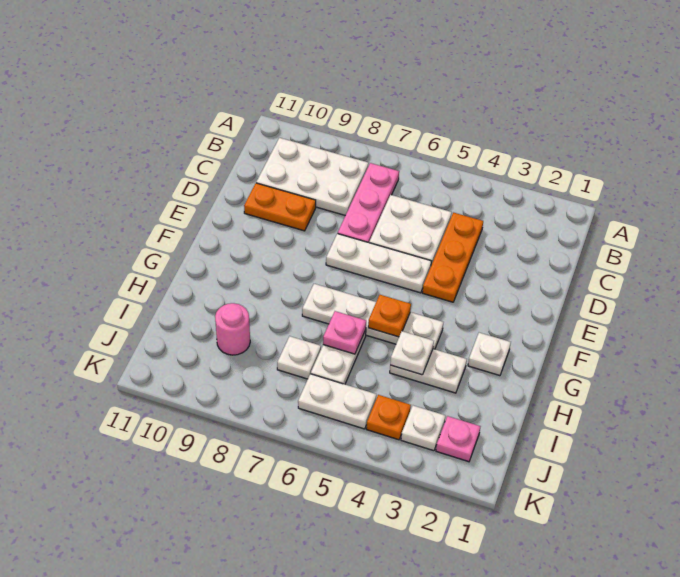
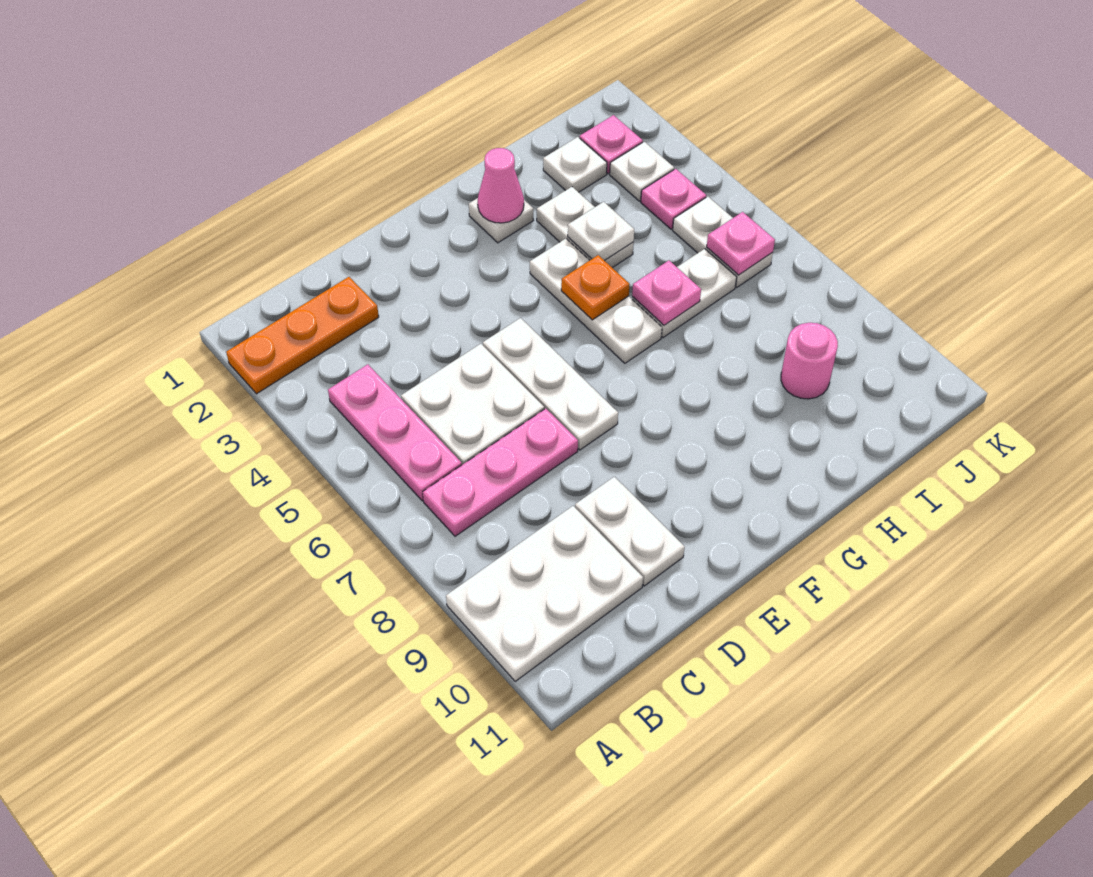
none -> pink plate B4:B6 level 1
white plate B8:C10 level 1 -> white plate A9:C10 level 1
orange plate C4:E4 level 1 -> orange plate A2:C2 level 1
orange plate D9:D10 level 1 -> white plate D9:D10 level 1
none -> pink cone G2 level 2
white plate G4:G7 level 1 -> white plate G4:G6 level 1
white plate I7 level 1 -> white plate I2 level 1
orange plate J4 level 1 -> pink plate J4 level 1
none -> pink plate J6 level 2

